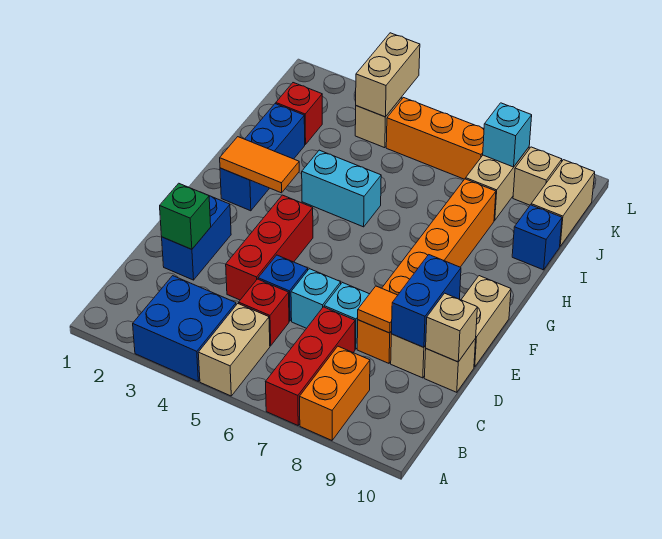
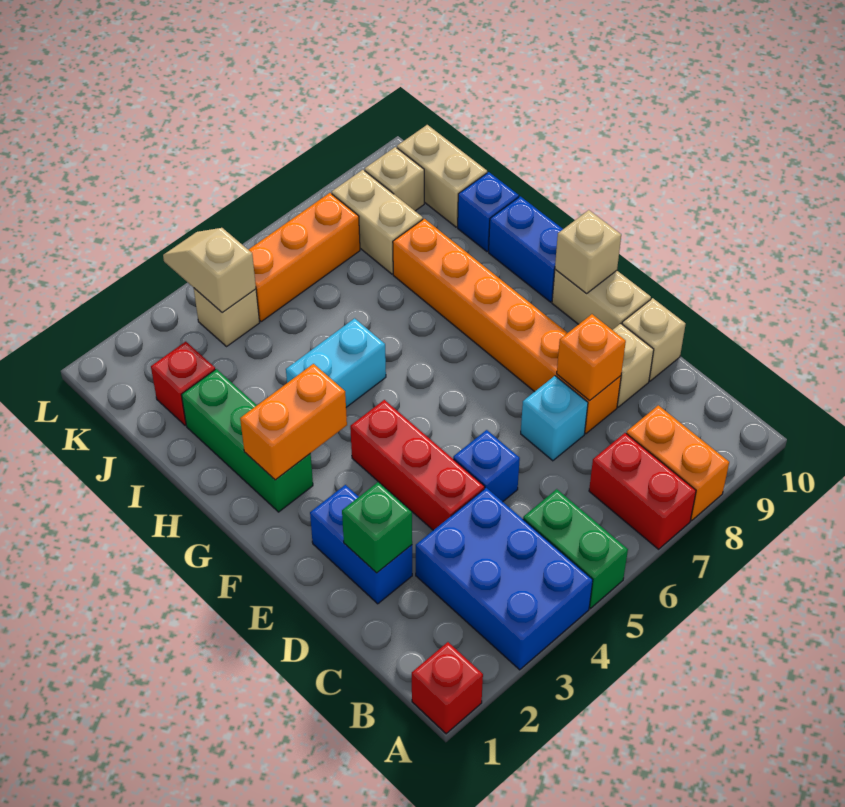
blue brick A3:B4 level 1 -> blue brick A3:C4 level 1
tan brick A5:B5 level 1 -> green brick A5:B5 level 1
red brick A7:C7 level 1 -> red brick A7:B7 level 1
red brick C5 level 1 -> red brick A1 level 1
cyan brick D6 level 1 -> none
orange tile D8 level 2 -> orange brick D8 level 2
blue brick D9:E9 level 2 -> blue brick G10:H10 level 1
tan brick D10 level 2 -> tan brick F10 level 2
blue brick G2:I2 level 1 -> green brick G2:I2 level 1
orange tile G2:G3 level 2 -> orange brick G2:G3 level 2
tan brick K4:L4 level 2 -> tan slope K4:L4 level 2 top K
cyan brick K8 level 2 -> none

